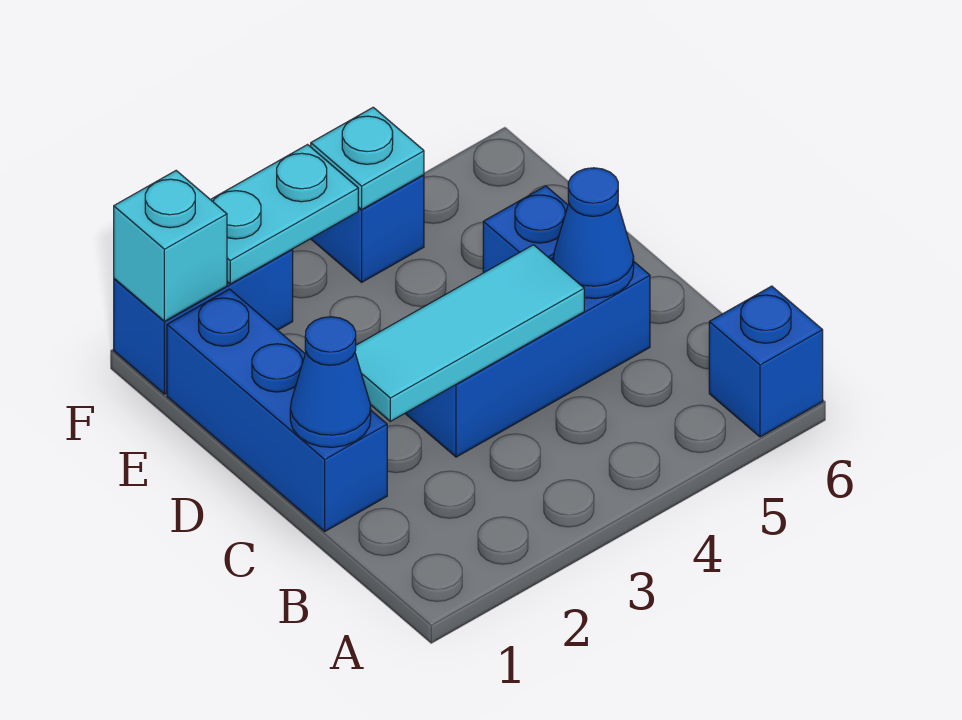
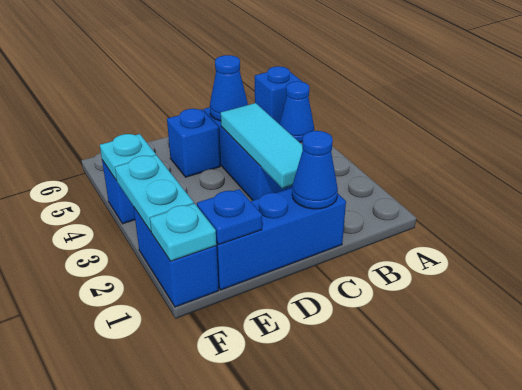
none -> blue cone A5 level 1
none -> blue plate E1 level 2
cyan brick F1 level 2 -> cyan plate F1 level 2

